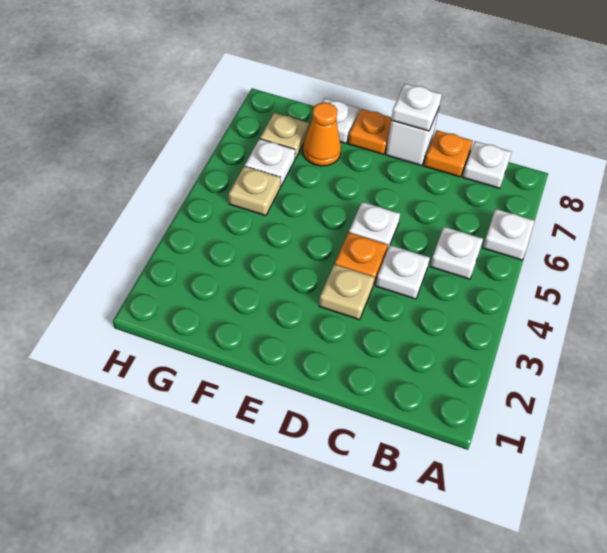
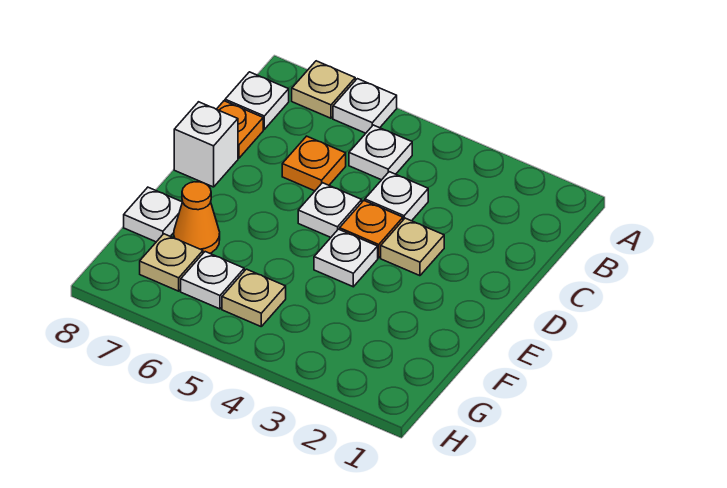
none -> tan plate A7 level 1
white plate D8 level 2 -> white plate E4 level 1
orange plate E8 level 1 -> orange plate C6 level 1

